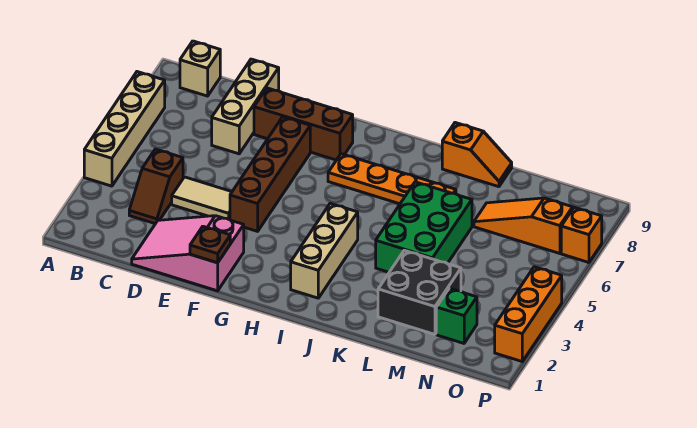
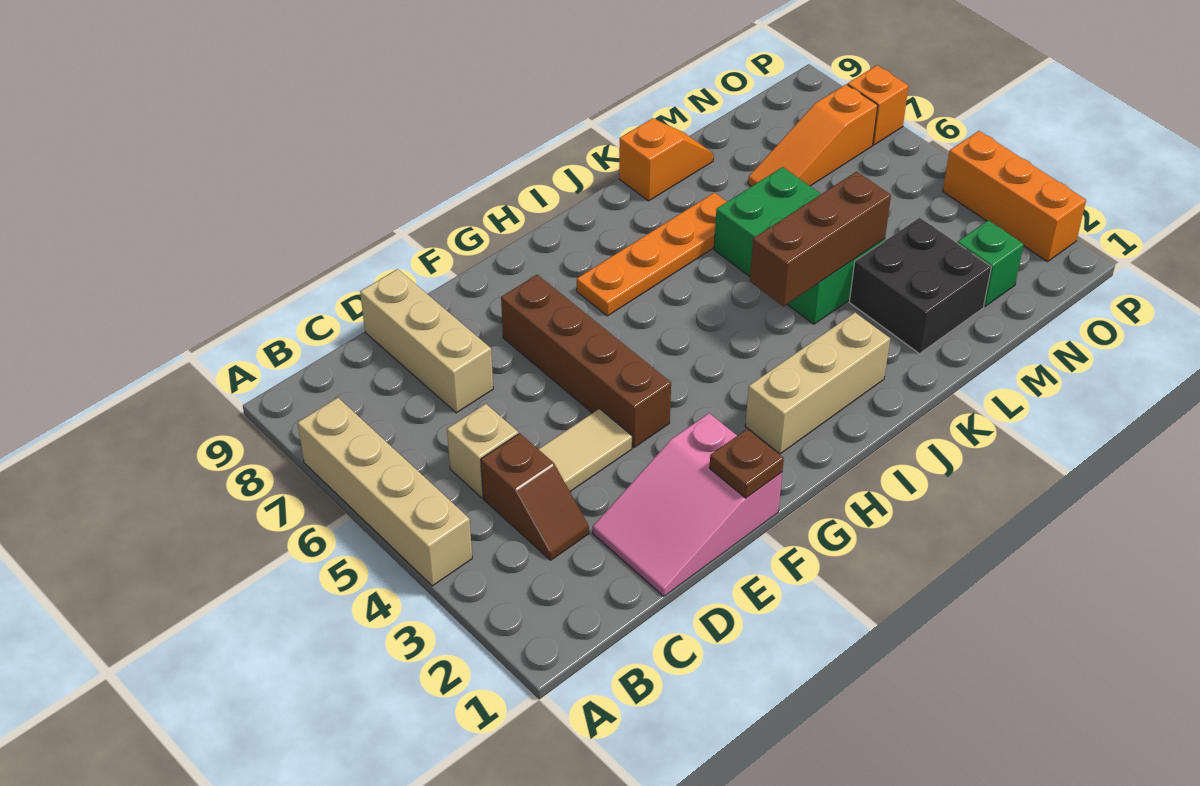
tan brick B9 level 1 -> tan brick C5 level 1
brown brick E8:G8 level 1 -> brown brick J4:L4 level 2
tan brick I2:I4 level 1 -> tan brick H2:J2 level 1

